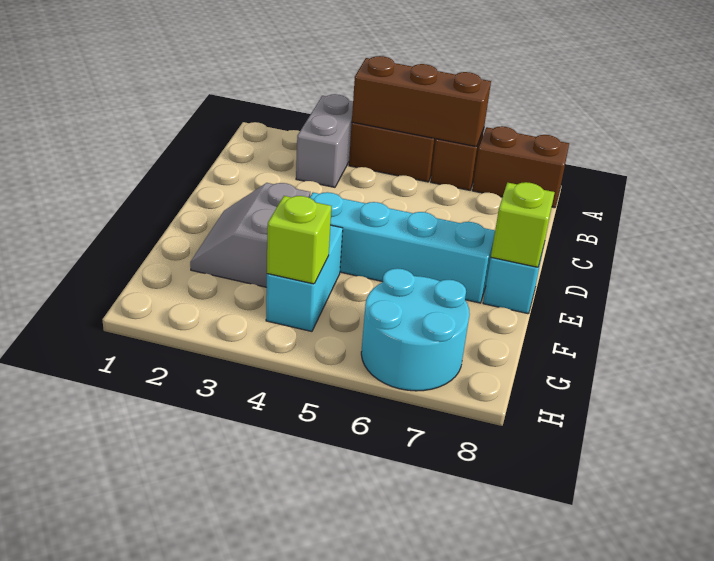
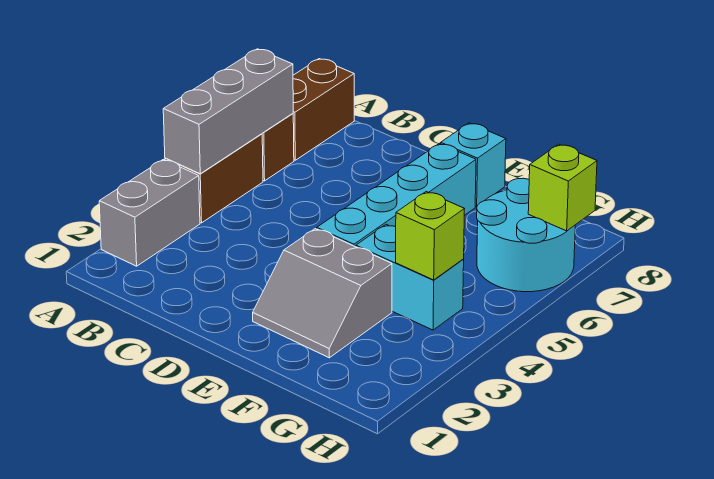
grey brick A3:B3 level 1 -> grey brick A2:A3 level 1
brown brick A4:A6 level 2 -> grey brick A4:A6 level 2
lime brick E8 level 2 -> lime brick H7 level 2

